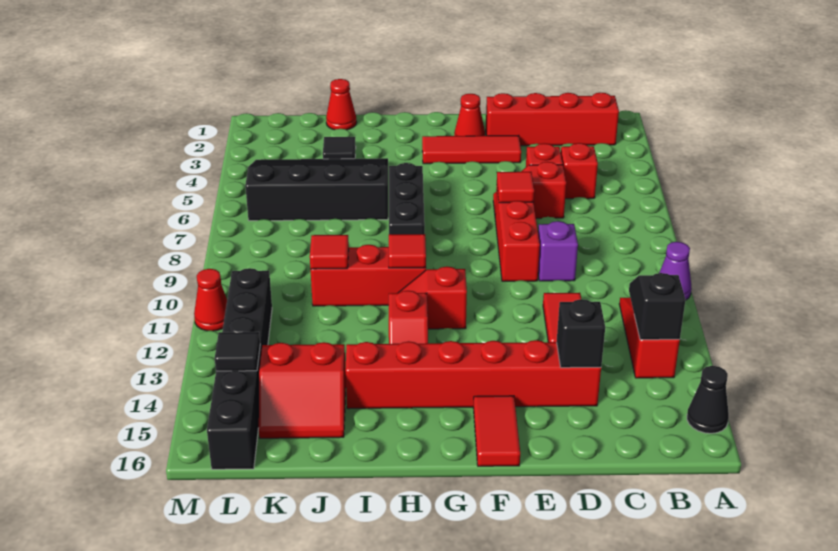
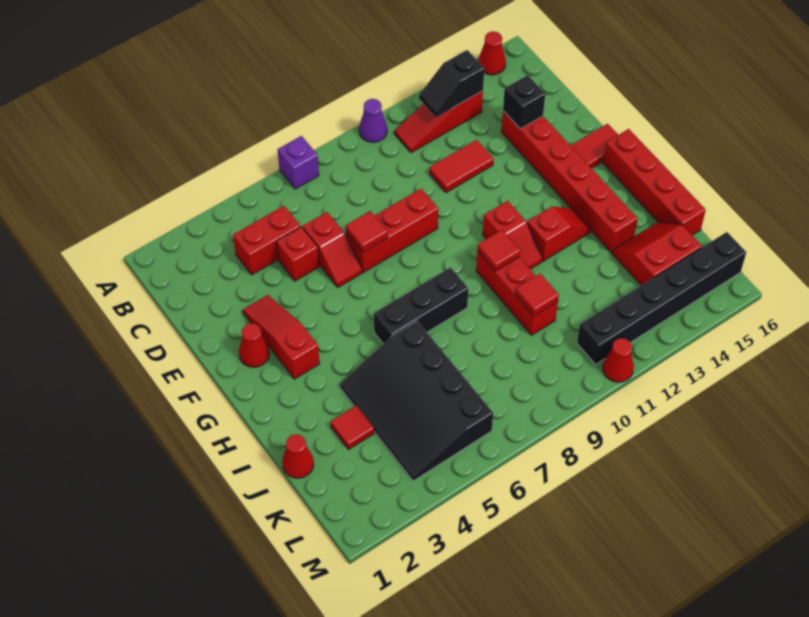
black cone A15 level 1 -> red cone A15 level 1
red brick B2:E2 level 1 -> red brick G16:J16 level 1
red brick C5 level 1 -> red brick C4:C5 level 1
purple brick D9 level 1 -> purple brick A7 level 1
red tile E3:G3 level 1 -> red slope E3:G3 level 1 top G
black tile J3 level 1 -> red tile J3 level 1
red slope J14:K15 level 1 top 14 -> red slope J14:K15 level 1 top K
black tile L14 level 2 -> none

